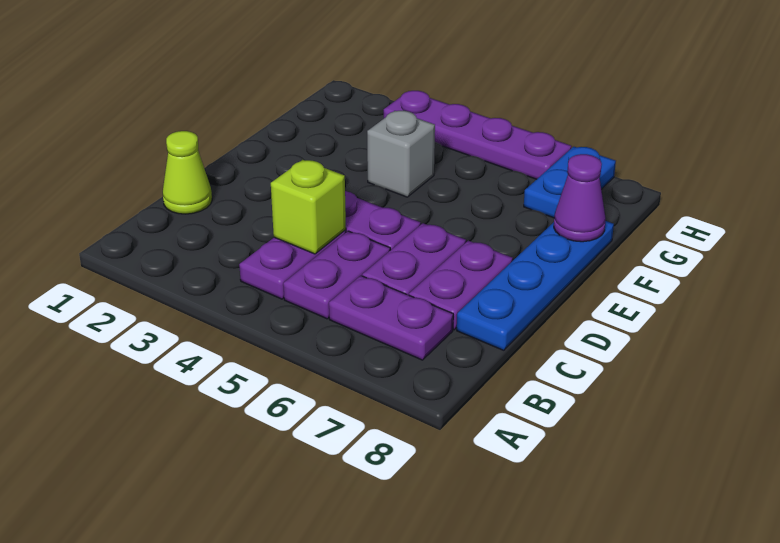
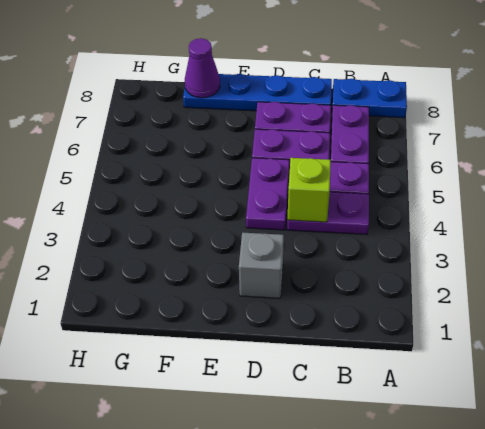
lime cone C1 level 1 -> none
grey brick F4 level 1 -> grey brick D2 level 1
blue plate G7:H7 level 1 -> blue plate A8:B8 level 1
purple plate H3:H6 level 1 -> none

